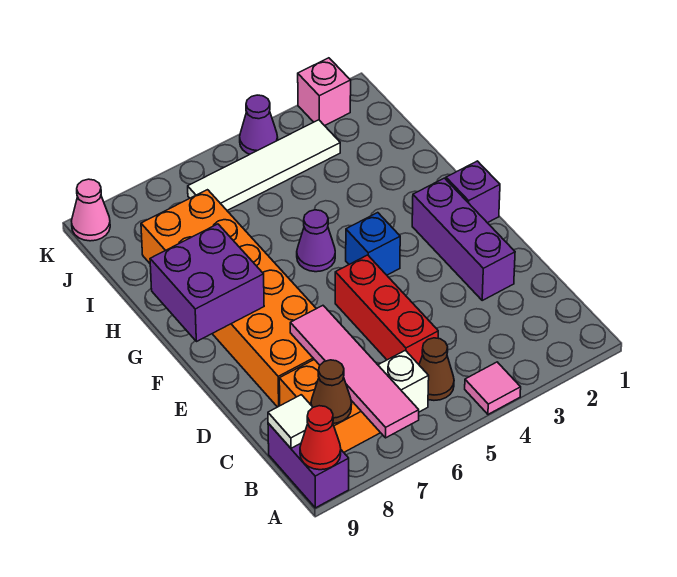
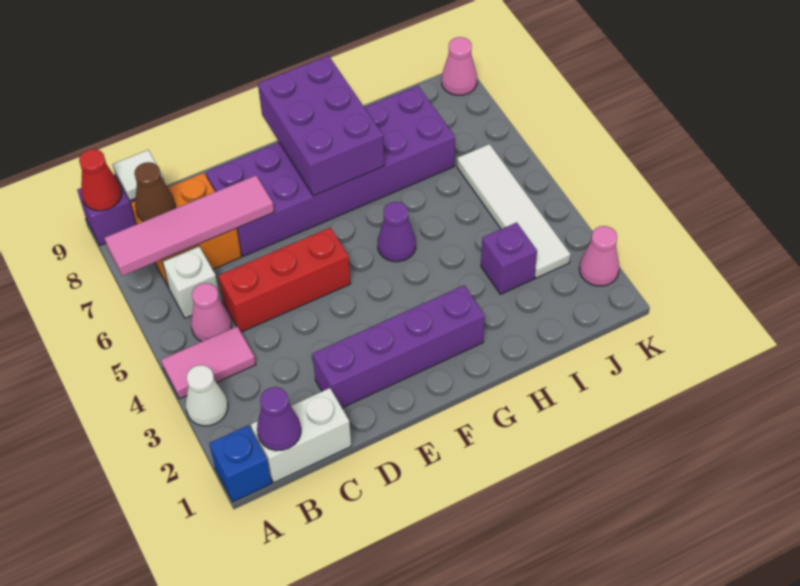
none -> white cone A3 level 1
pink tile A4 level 1 -> pink tile A4:B4 level 1
none -> white brick B1:C1 level 1
brown cone B5 level 1 -> pink cone B5 level 1
purple brick D2:F2 level 1 -> purple brick D2:G2 level 1
orange brick D7:I8 level 1 -> purple brick D7:I8 level 1
purple brick F1 level 1 -> purple brick I3 level 1
blue brick F4 level 1 -> blue brick A1 level 1
purple brick F8:G9 level 2 -> purple brick F7:G9 level 2
pink brick K2 level 1 -> pink cone K2 level 1
purple cone K4 level 1 -> purple cone B1 level 2

